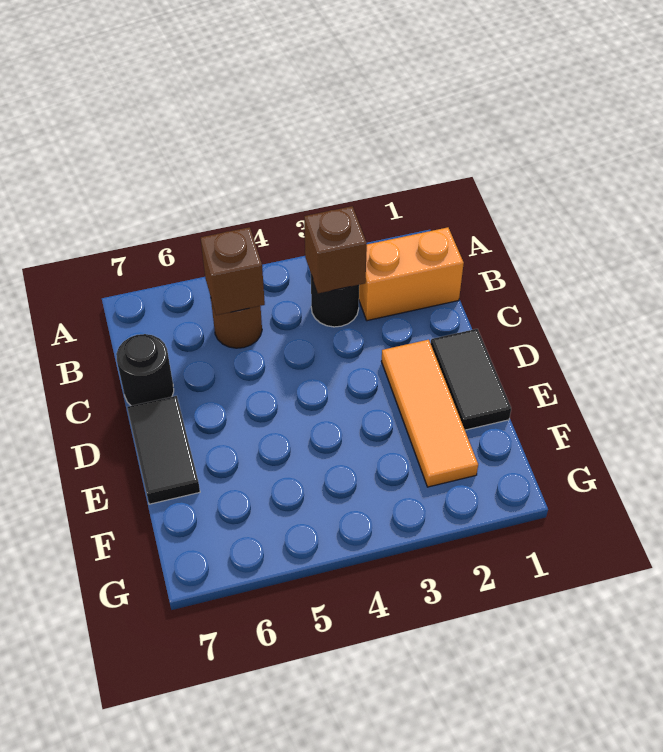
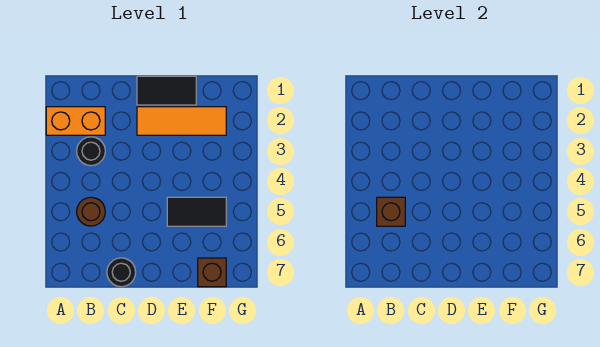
orange brick B1:B2 level 1 -> orange brick A2:B2 level 1
brown brick B3 level 2 -> brown brick F7 level 1
black tile D7:E7 level 1 -> black tile E5:F5 level 1

